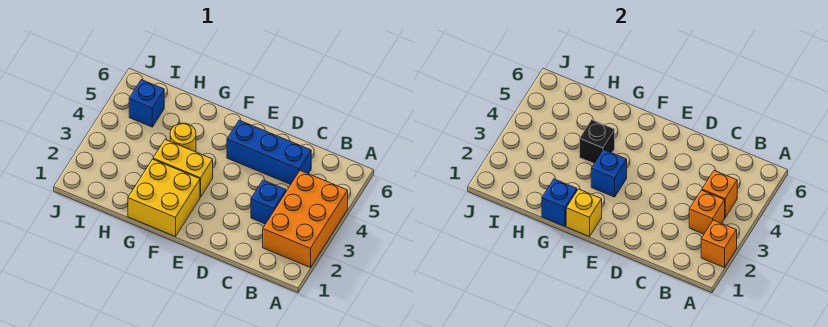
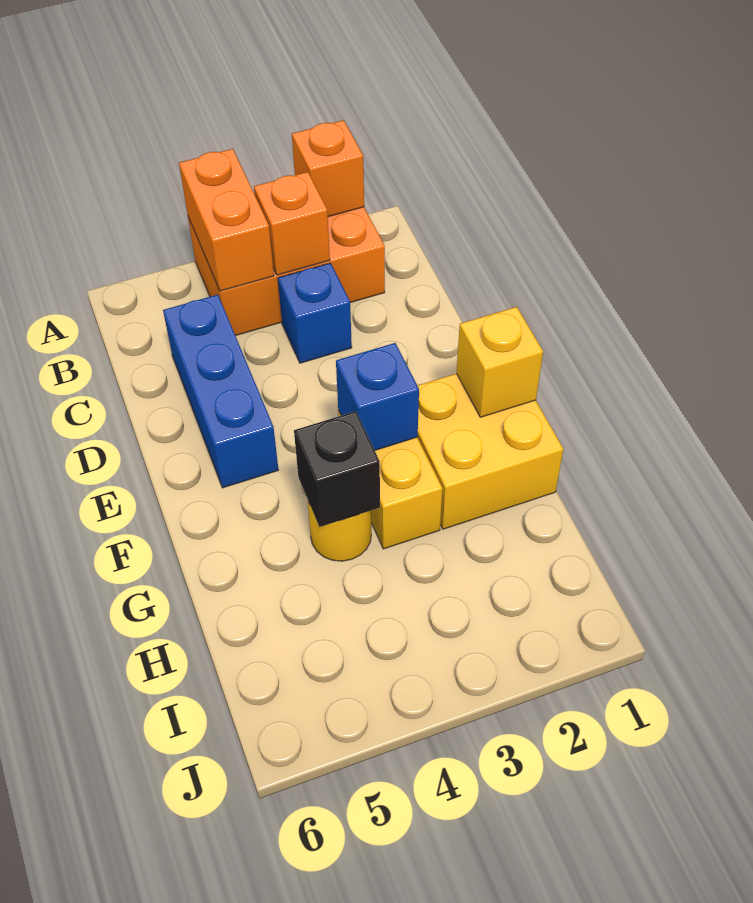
orange brick B4 level 2 -> orange brick A4:B4 level 2
blue brick G1 level 2 -> none
blue brick I5 level 1 -> none

